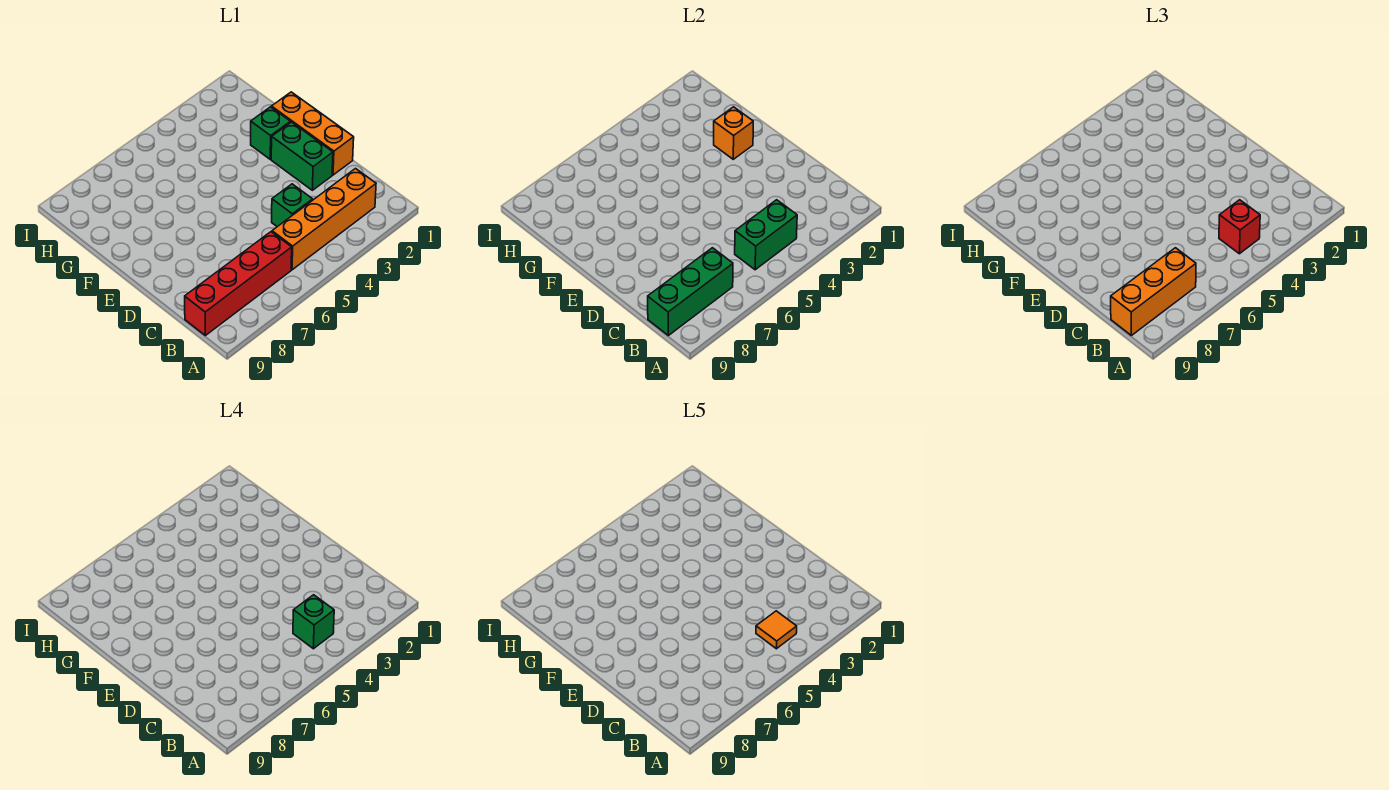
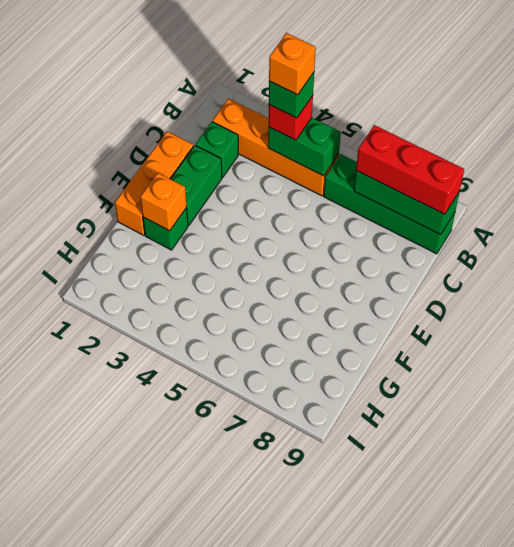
orange tile B4 level 5 -> orange brick B4 level 5
red brick B6:B9 level 1 -> green brick B6:B9 level 1
orange brick B7:B9 level 3 -> red brick B7:B9 level 3
green brick C4 level 1 -> green brick C2 level 1

